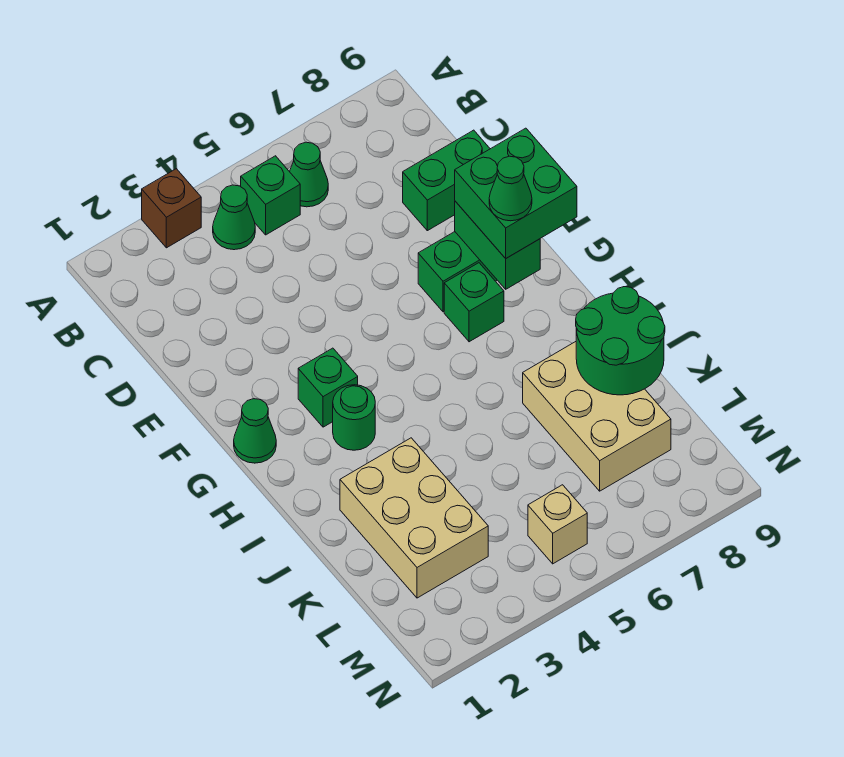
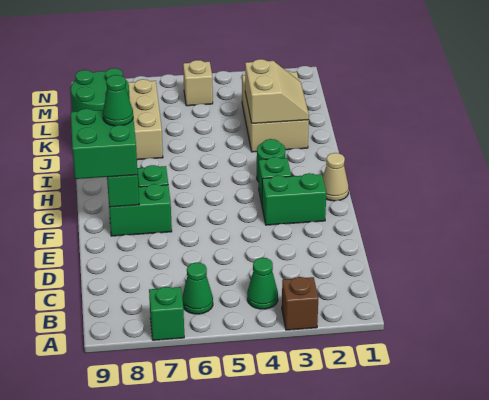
green brick B5 level 1 -> green brick A7 level 1
green brick D8:D9 level 1 -> green brick F2:F3 level 1
green cone G1 level 1 -> tan cone G1 level 1
none -> tan slope J2:K3 level 2 top 3

